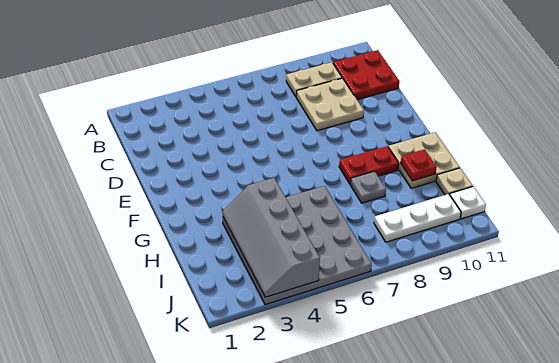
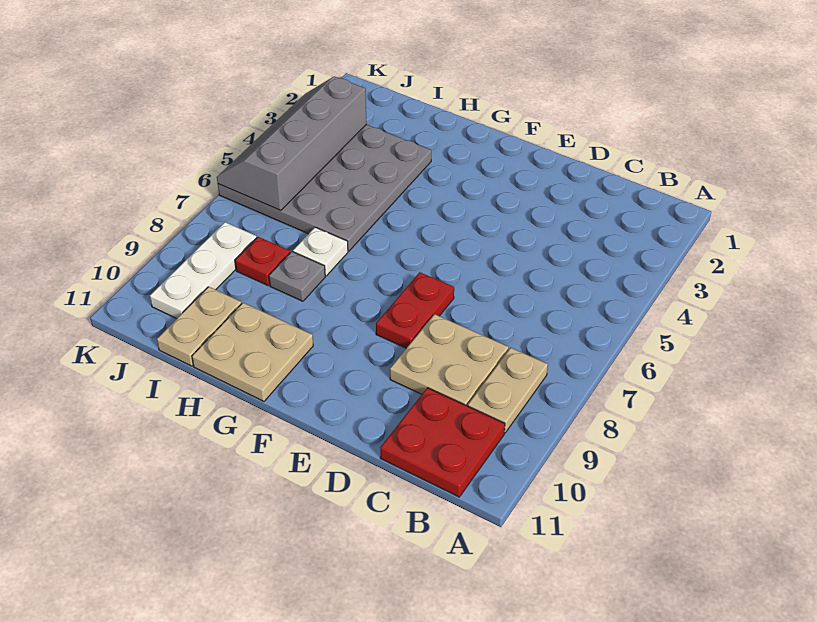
red plate G8:G9 level 1 -> red plate E7:E8 level 1
grey slope H3:K4 level 2 top 4 -> grey slope J3:K6 level 2 top J
red plate H10 level 2 -> red plate I8 level 1
tan plate I11 level 1 -> tan plate I10:I11 level 1
white plate J11 level 1 -> white plate H7 level 1

